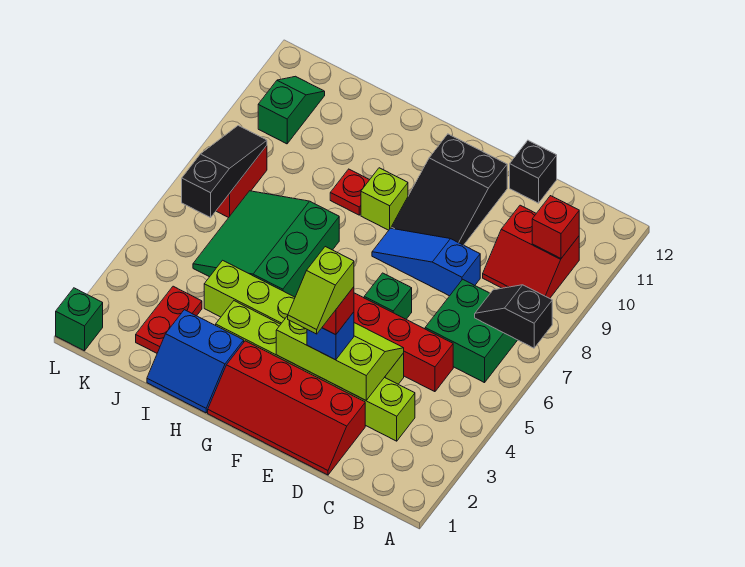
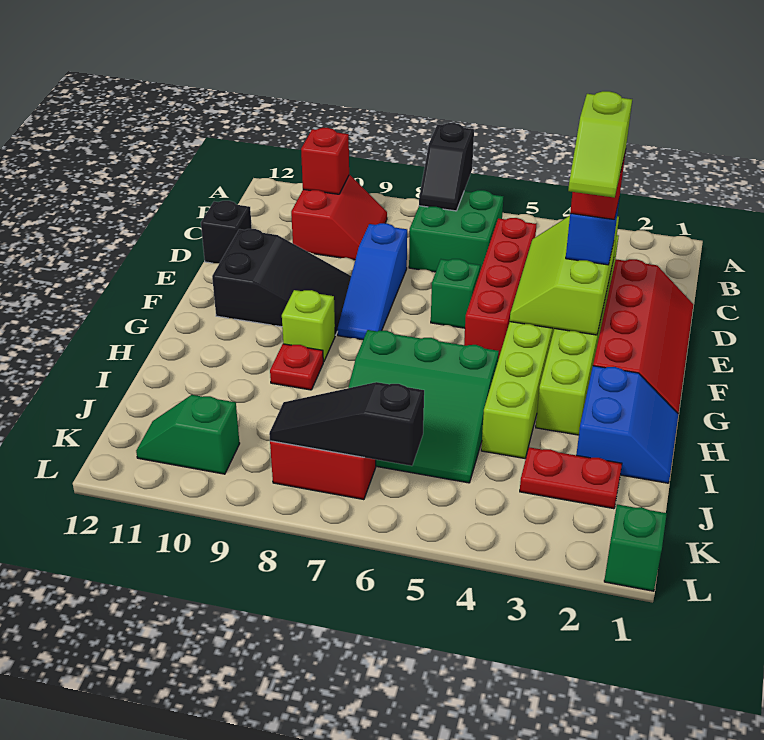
lime slope E2:E3 level 5 top 3 -> lime slope E3:F3 level 5 top E

